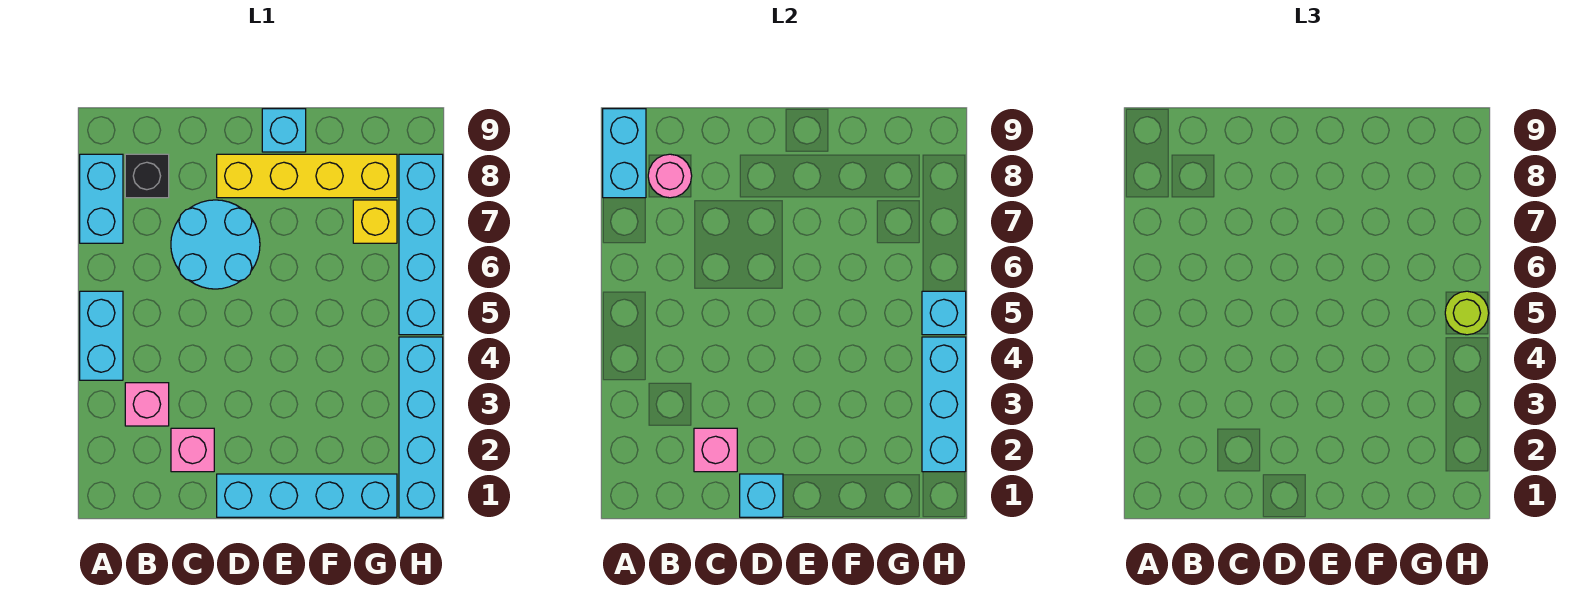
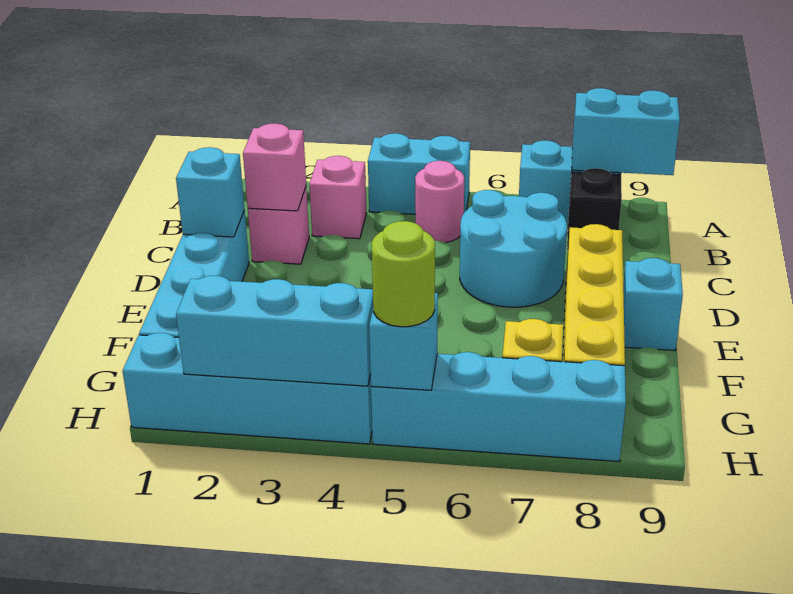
pink round brick B8 level 2 -> pink round brick B5 level 1

